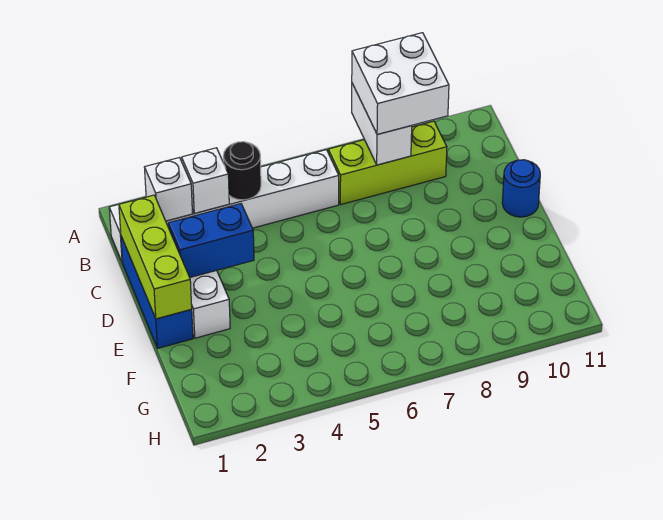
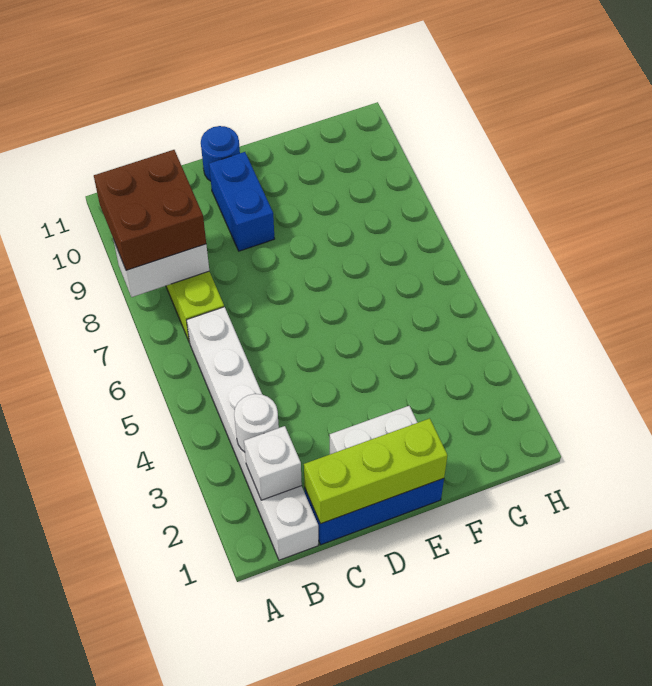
white brick A8:B9 level 3 -> brown brick A8:B9 level 3
white brick B3 level 2 -> white round brick B3 level 2
black round brick B4 level 2 -> none
blue brick D2:D3 level 2 -> blue brick D9:D10 level 1

